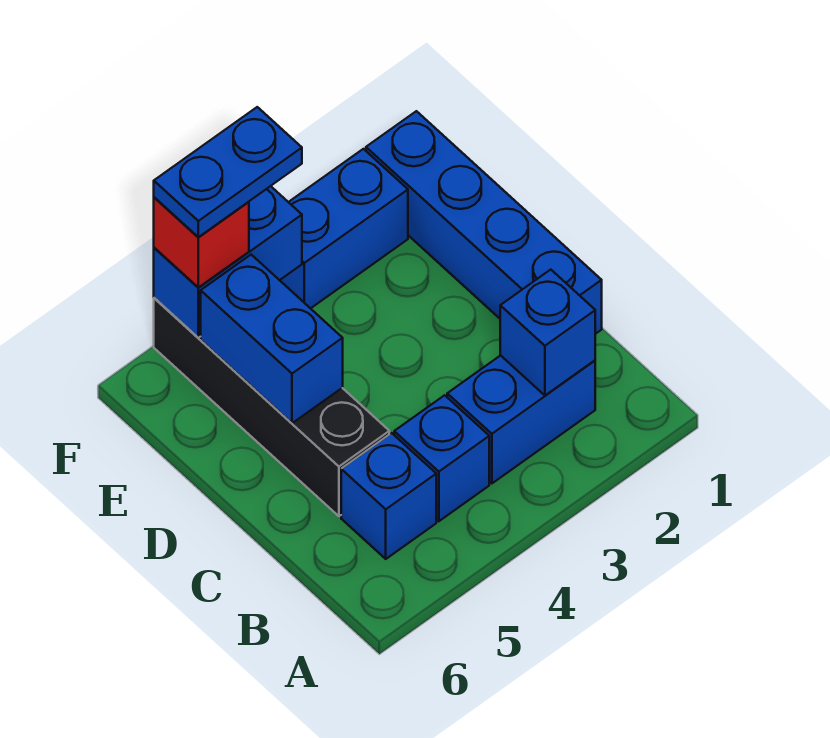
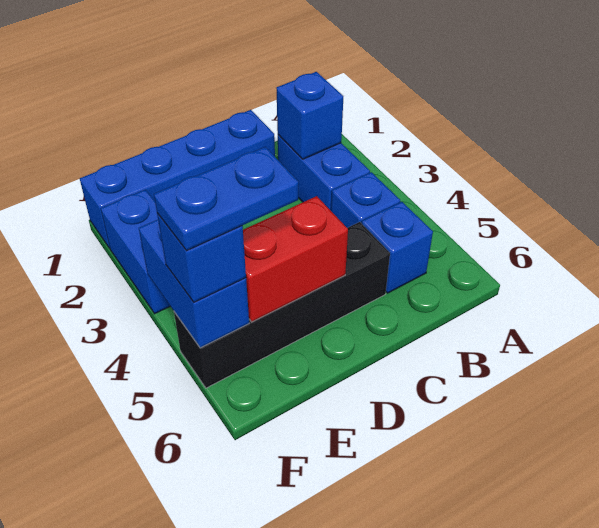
blue brick D5:E5 level 2 -> red brick D5:E5 level 2
blue plate F4:F5 level 4 -> blue plate E5:F5 level 4
red brick F5 level 3 -> blue brick F5 level 3

